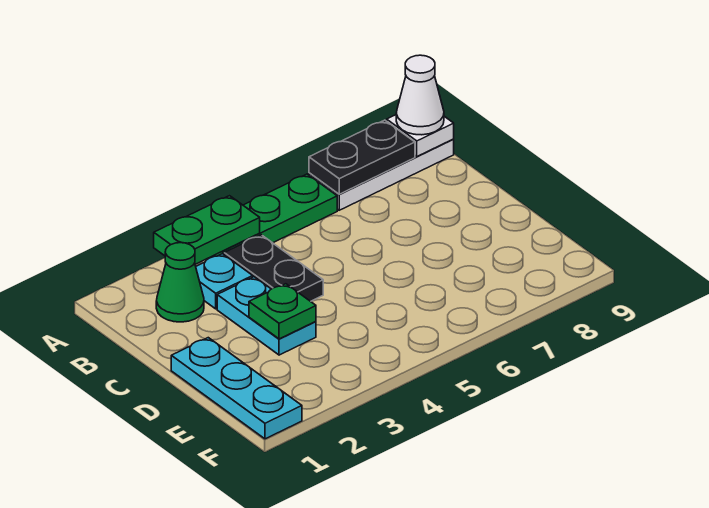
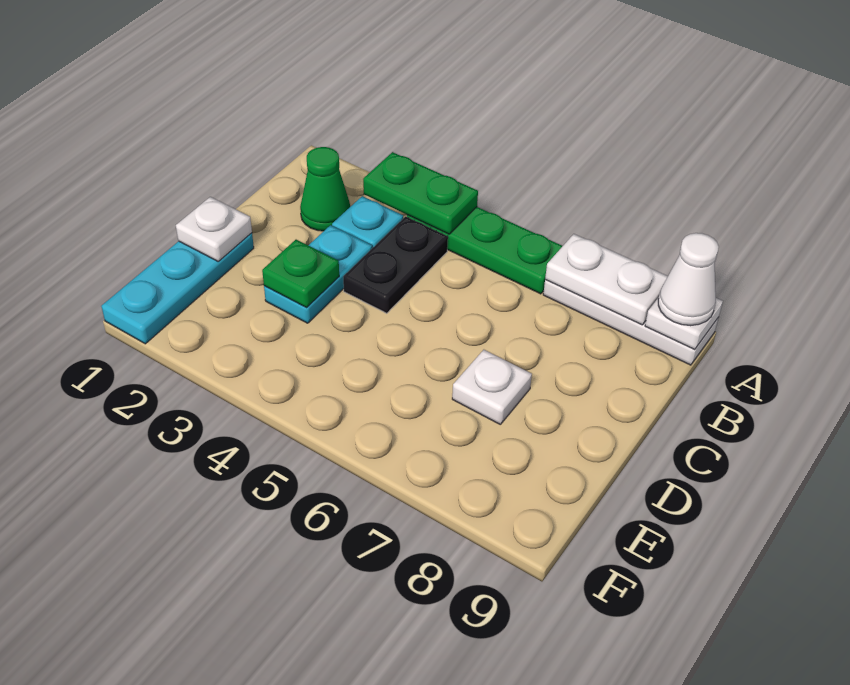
black plate A7:A8 level 2 -> white plate A7:A8 level 2
none -> white plate D1 level 2
none -> white plate D7 level 1

